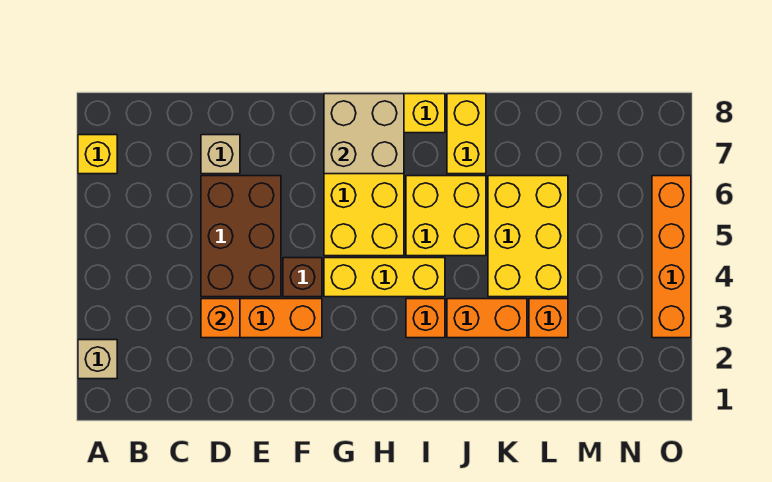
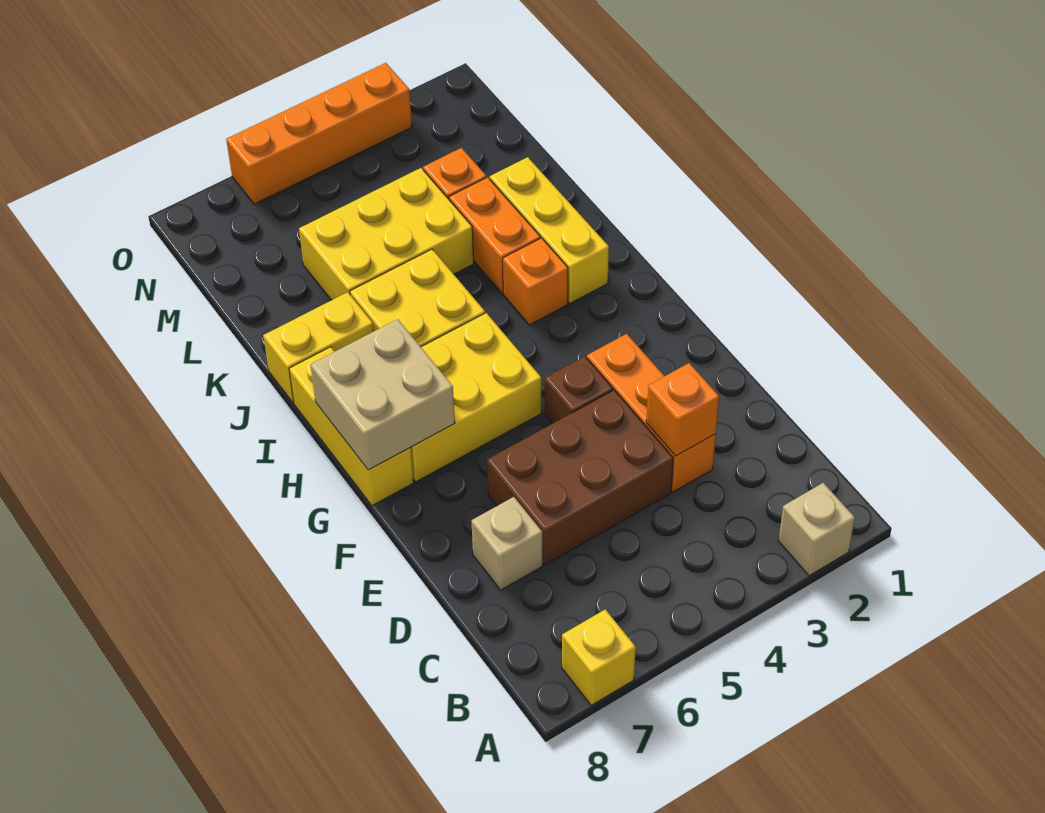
yellow brick G4:I4 level 1 -> yellow brick I2:K2 level 1

